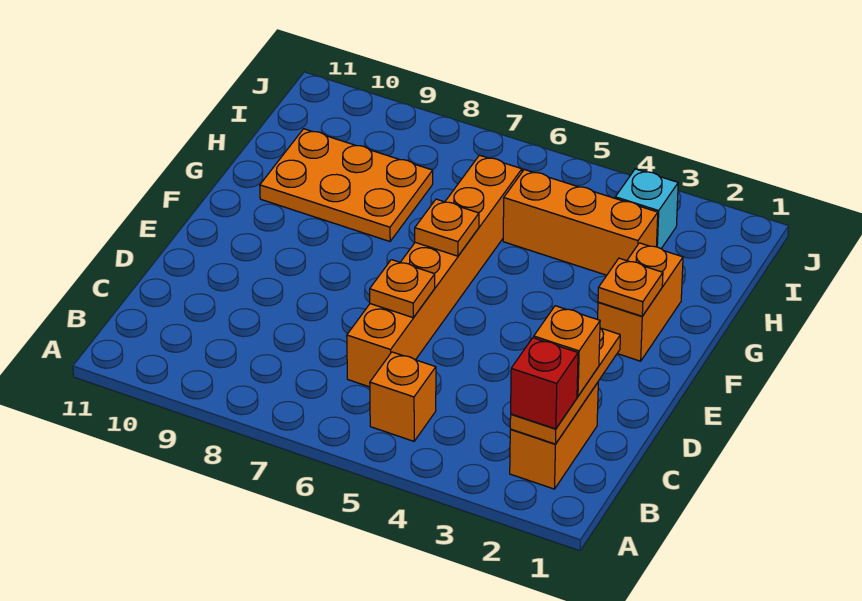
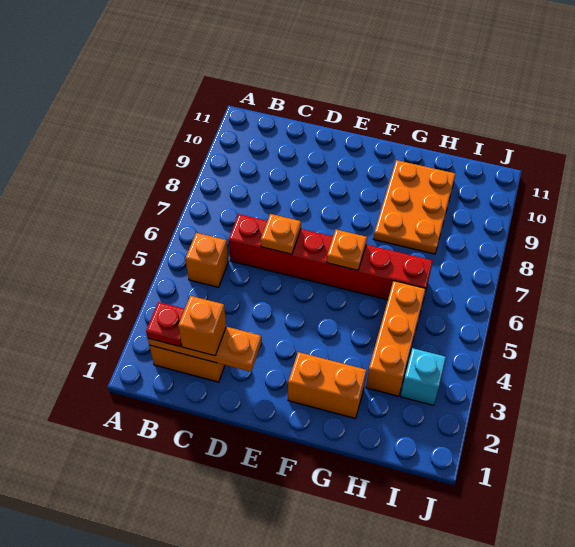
red brick B2 level 3 -> red plate B2 level 3
orange brick C6:H6 level 1 -> red brick C6:H6 level 1
orange plate F2 level 2 -> none

